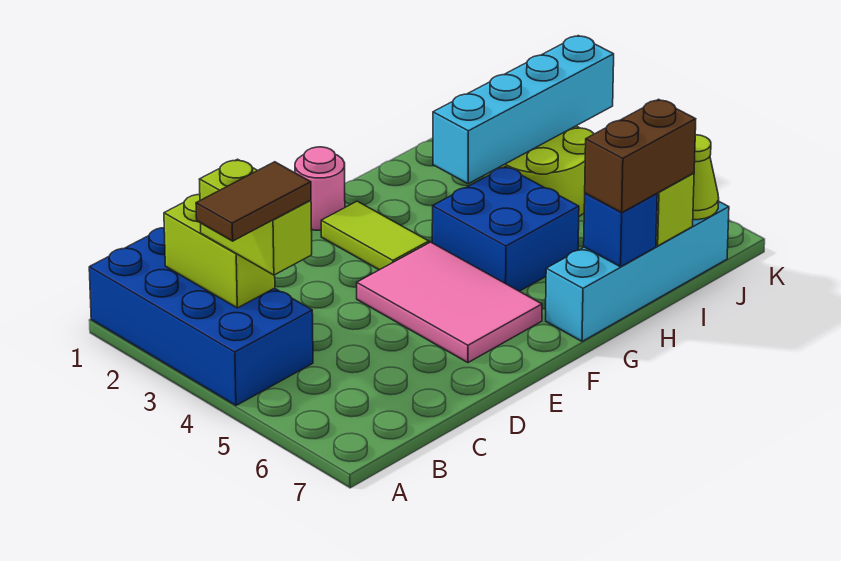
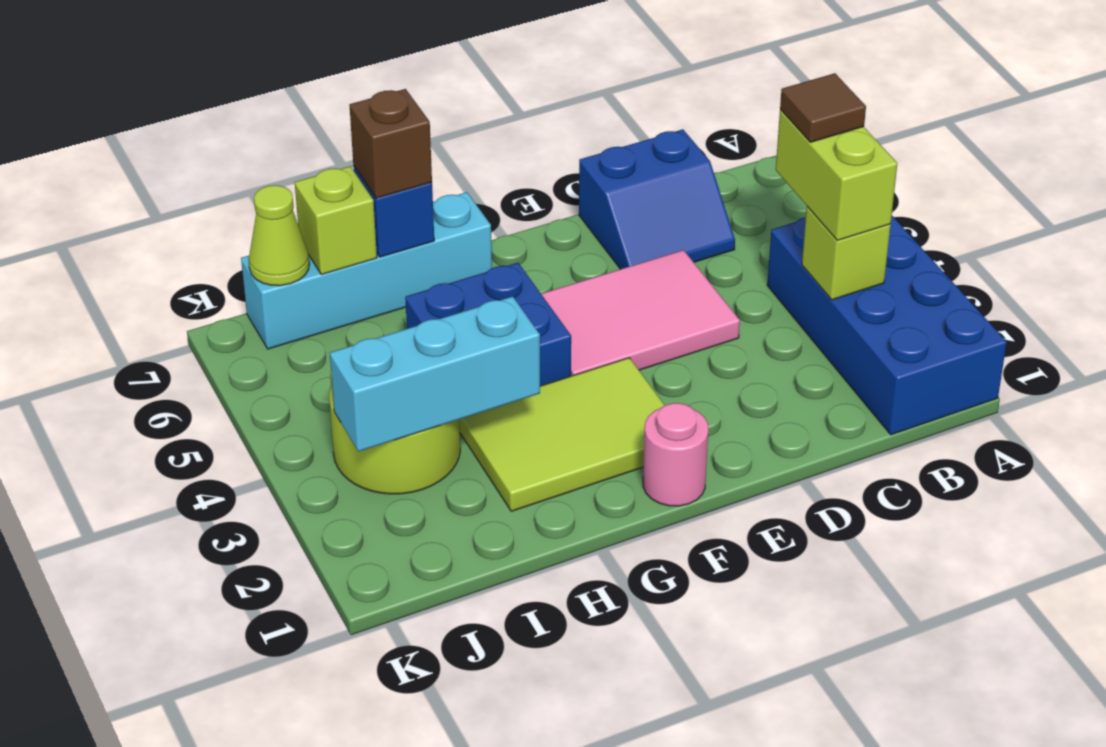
brown tile A4:B4 level 4 -> brown tile B4 level 4
lime brick B2:B3 level 2 -> lime brick B3 level 2
none -> blue slope C6:D7 level 1 top 7
pink tile E4:F6 level 1 -> pink tile D4:F5 level 1
lime tile F2:F3 level 1 -> lime tile F2:H3 level 1
cyan brick H3:K3 level 2 -> cyan brick H3:J3 level 2
brown brick H7:I7 level 3 -> brown brick H7 level 3

